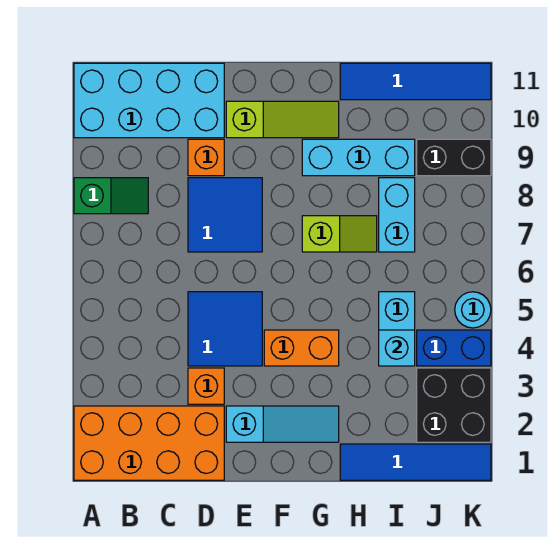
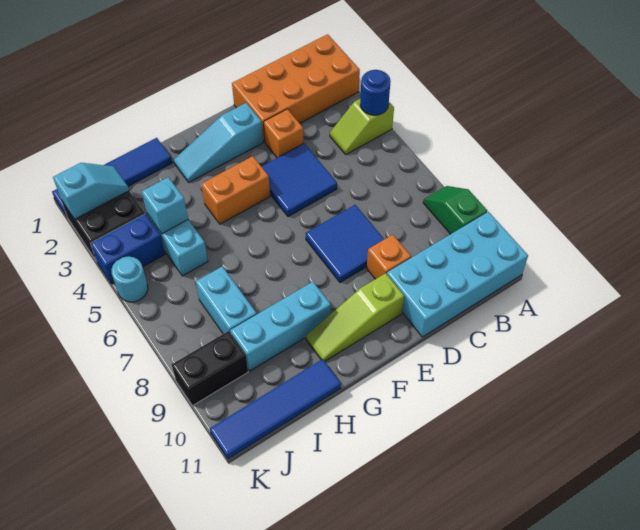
none -> blue round brick A4 level 2
green slope A8:B8 level 1 top A -> green slope A8:A9 level 1 top 9
lime slope G7:H7 level 1 top G -> lime slope A4:B4 level 1 top A
none -> cyan slope J2:K2 level 2 top K

